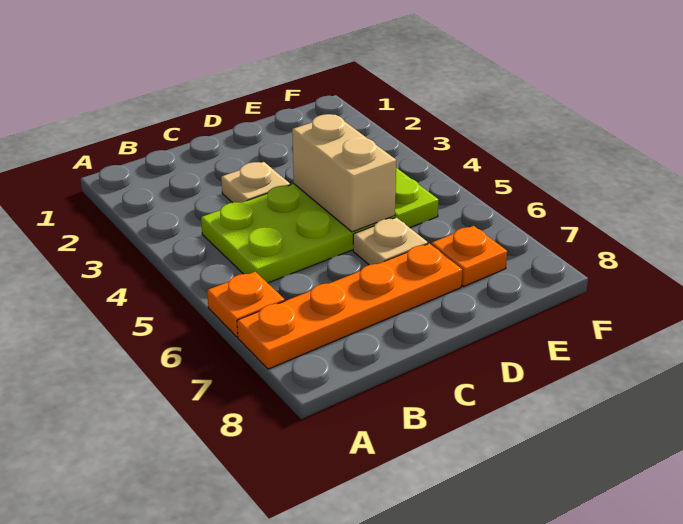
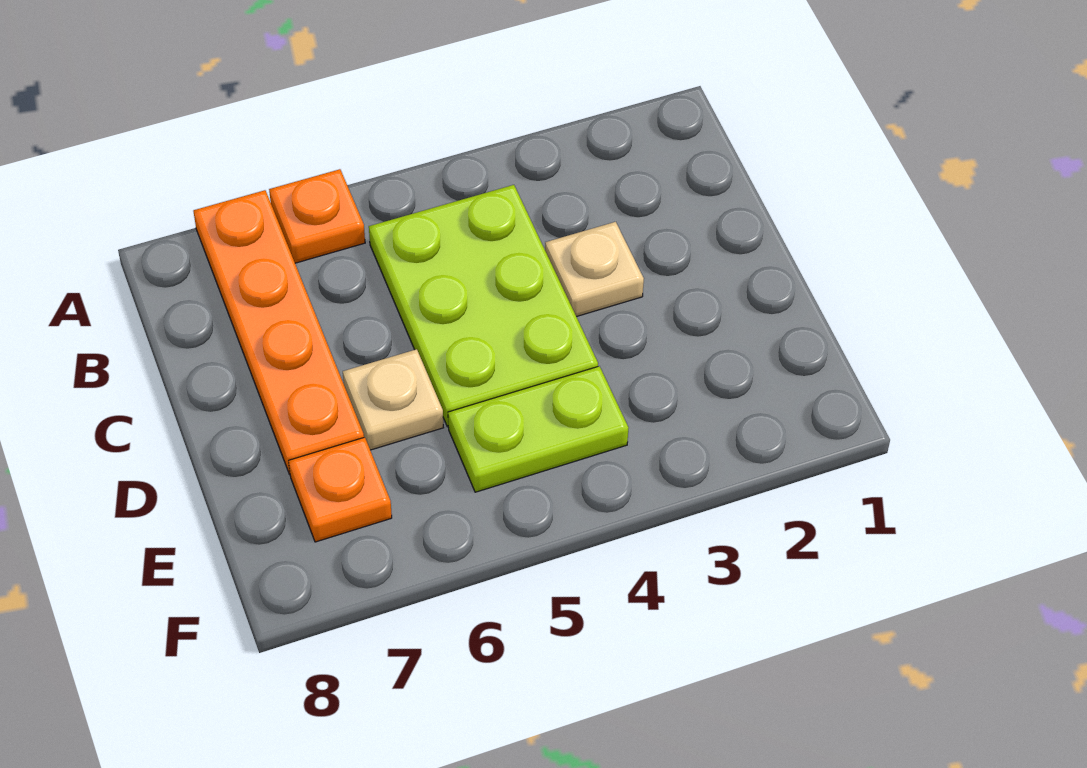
tan brick D4:D5 level 2 -> none

